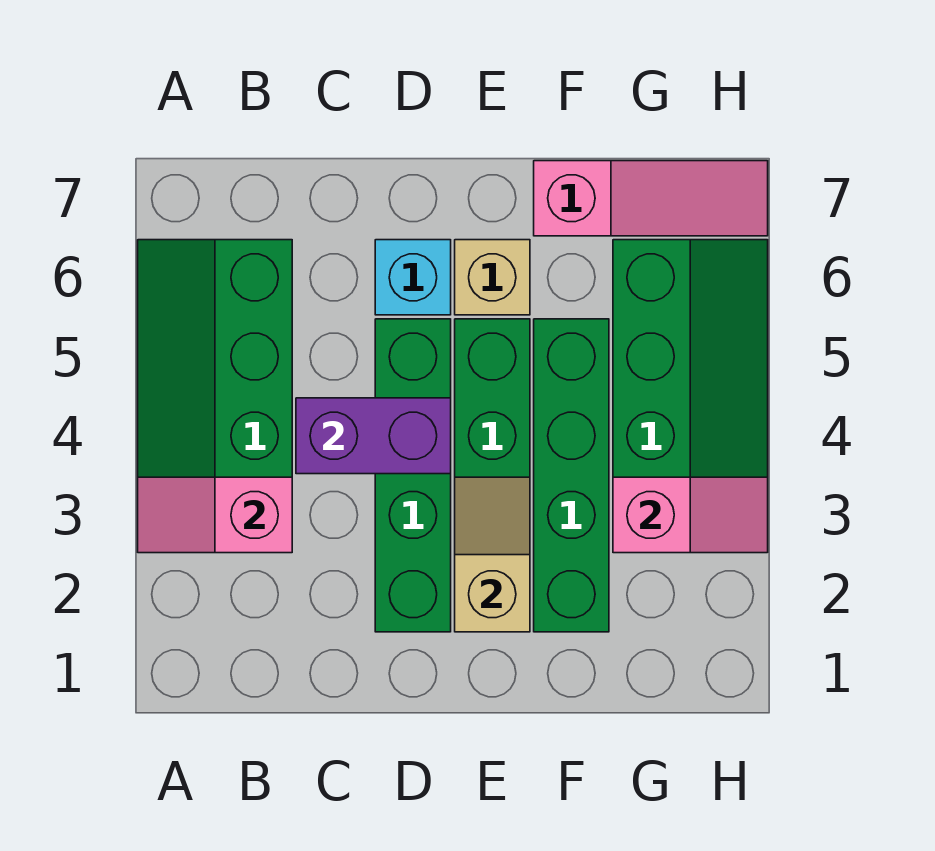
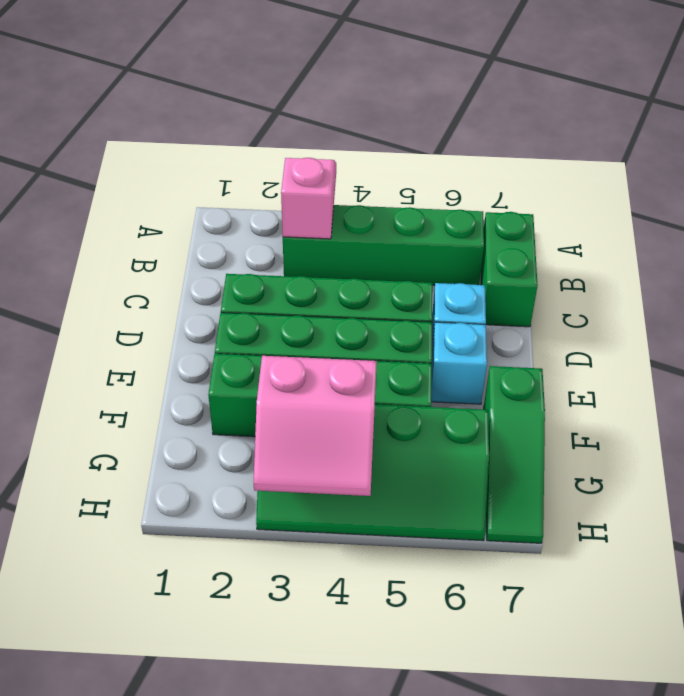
none -> green brick B7:C7 level 1
purple brick C4:D4 level 2 -> none
tan slope E2:E3 level 2 top 2 -> none
tan brick E6 level 1 -> cyan brick E6 level 1
pink slope F7:H7 level 1 top F -> green slope F7:H7 level 1 top F
pink slope G3:H3 level 2 top G -> pink slope G3:H4 level 2 top G

